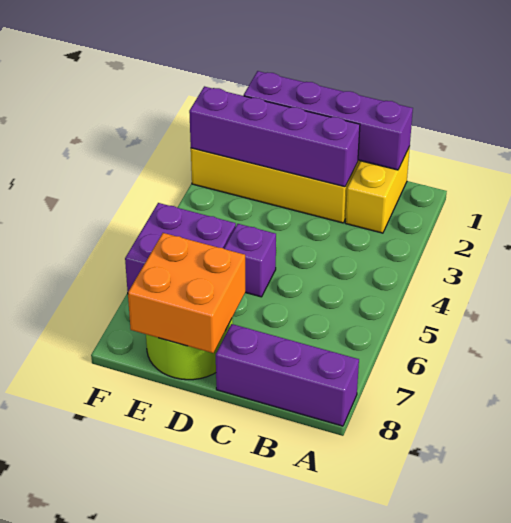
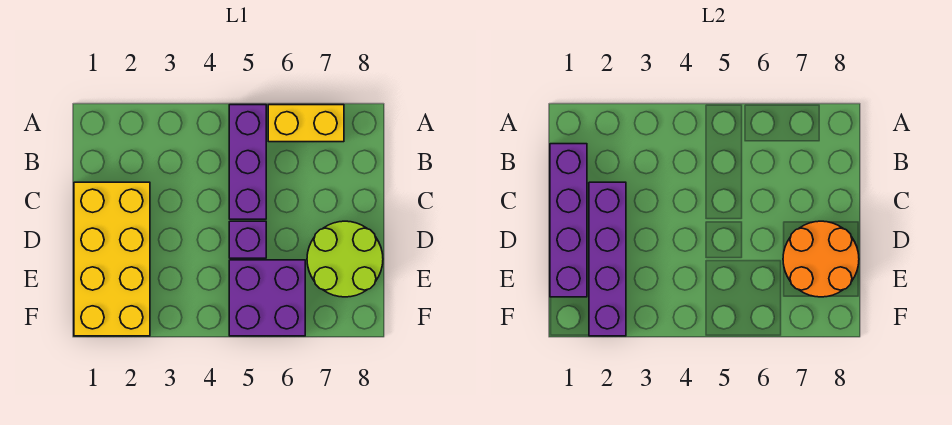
purple brick A8:C8 level 1 -> purple brick A5:C5 level 1
yellow brick B1:B2 level 1 -> yellow brick A6:A7 level 1
orange brick D7:E8 level 2 -> orange round brick D7:E8 level 2

